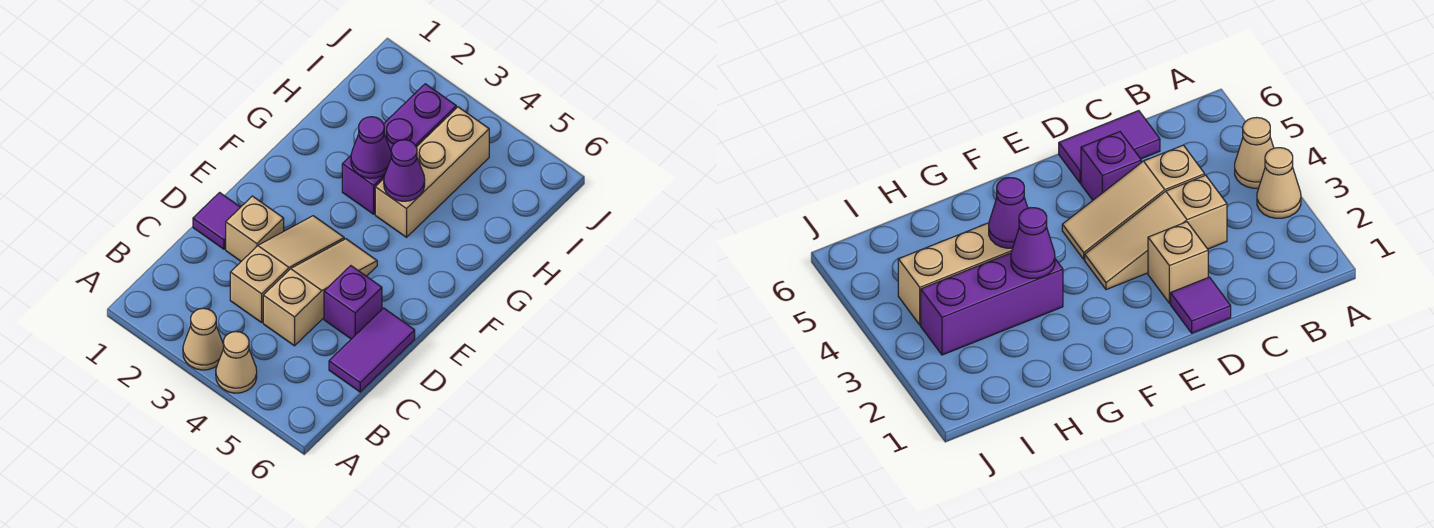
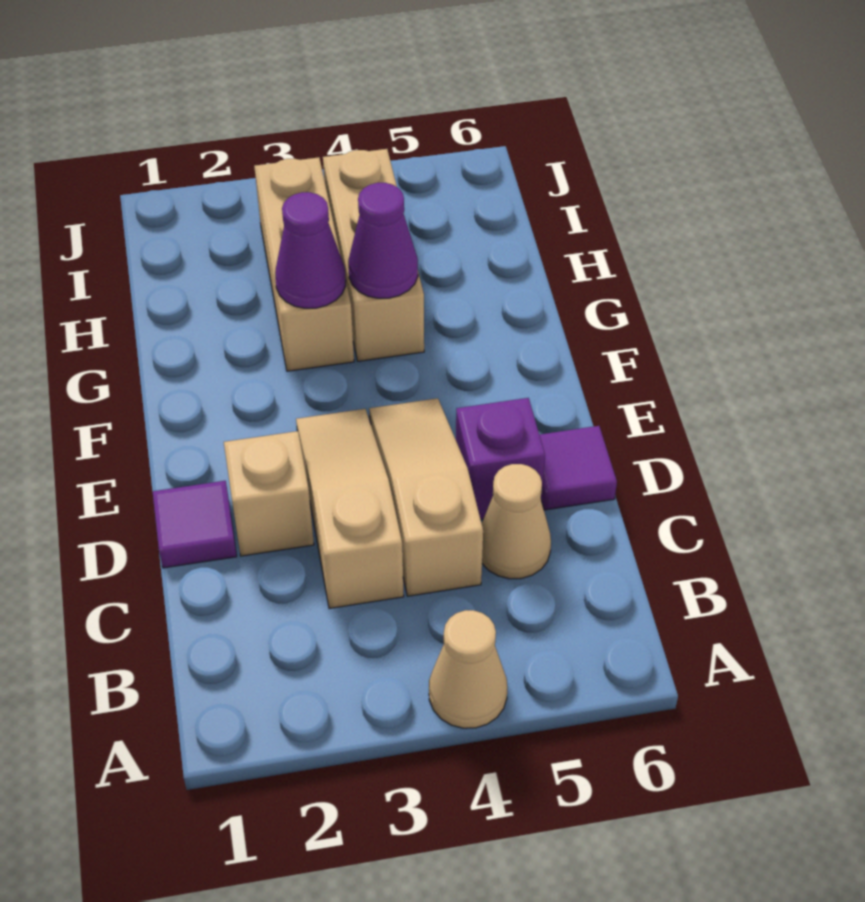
tan cone A3 level 1 -> tan cone C5 level 1
purple tile C6:D6 level 1 -> purple tile D6 level 1
purple brick G3:I3 level 1 -> tan brick G3:I3 level 1

